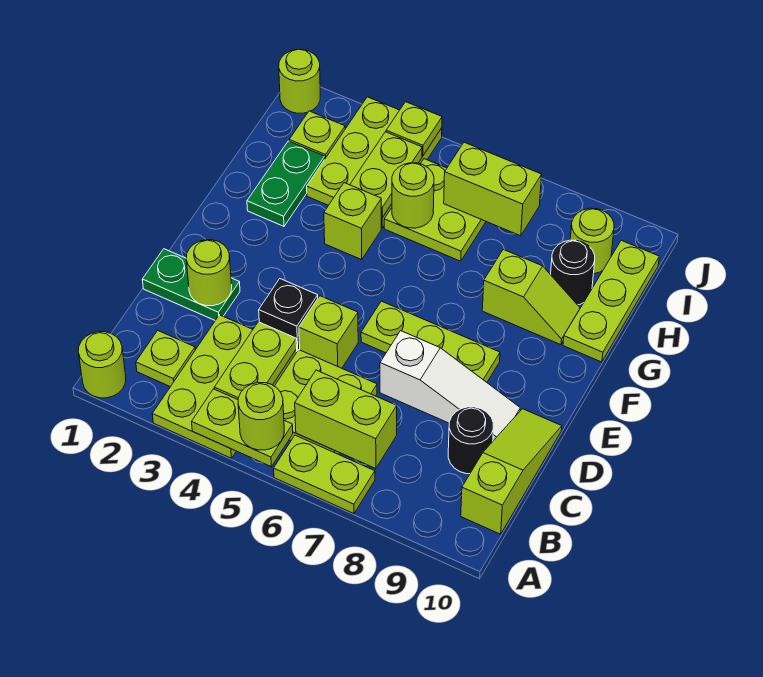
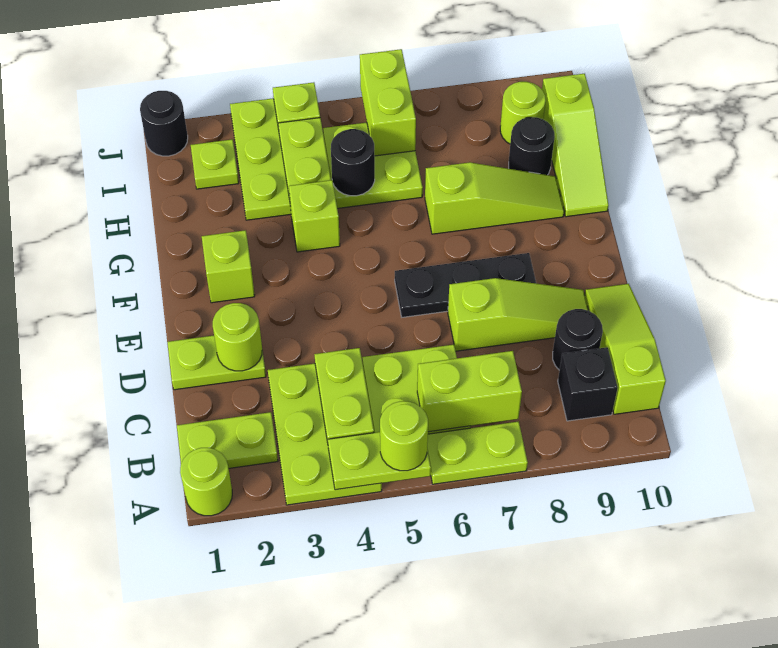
lime plate B2 level 1 -> lime plate B1:B2 level 1
green plate D1:D2 level 1 -> lime plate D1:D2 level 1
black brick D4 level 1 -> black brick B9 level 1
lime brick D5 level 1 -> lime brick F2 level 1
white slope D7:D9 level 1 top 7 -> lime slope D7:D9 level 1 top 7
lime plate E6:E8 level 1 -> black plate E6:E8 level 1
green plate G2:H2 level 1 -> none
lime slope G8:G9 level 1 top 8 -> lime slope G7:G9 level 1 top 7
lime plate G10:I10 level 1 -> lime slope G10:I10 level 1 top I
lime round brick H5 level 2 -> black round brick H5 level 2
lime brick I6:I7 level 2 -> lime brick I6:J6 level 2
lime round brick J1 level 1 -> black round brick J1 level 1

